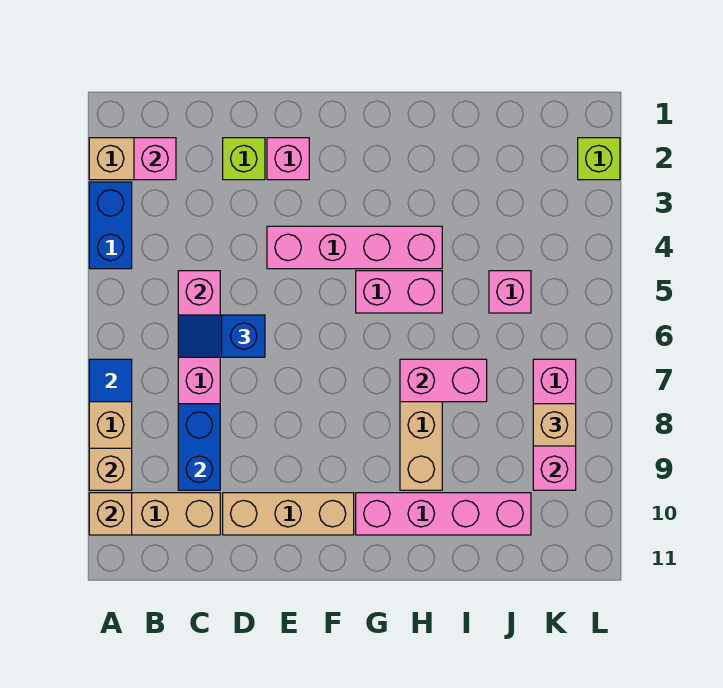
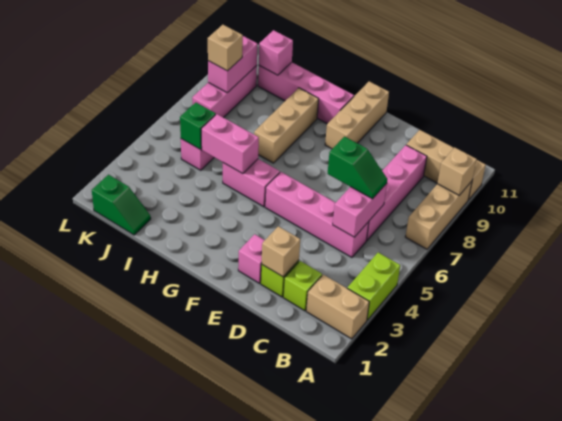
blue brick A3:A4 level 1 -> lime brick A3:A4 level 1
blue tile A7 level 2 -> none
tan brick A10 level 2 -> tan brick D2 level 2
pink brick B2 level 2 -> pink brick J10 level 2
blue slope C6:D6 level 3 top D -> green slope C6:D6 level 3 top D
blue brick C8:C9 level 2 -> none
tan brick D10:F10 level 1 -> tan brick F9:F11 level 1
pink brick E4:H4 level 1 -> pink brick C5:F5 level 1
pink brick H7:I7 level 2 -> pink brick H5:I5 level 2
none -> green slope J1:K1 level 1 top K
none -> green brick J5 level 2
lime brick L2 level 1 -> lime brick C2 level 1

